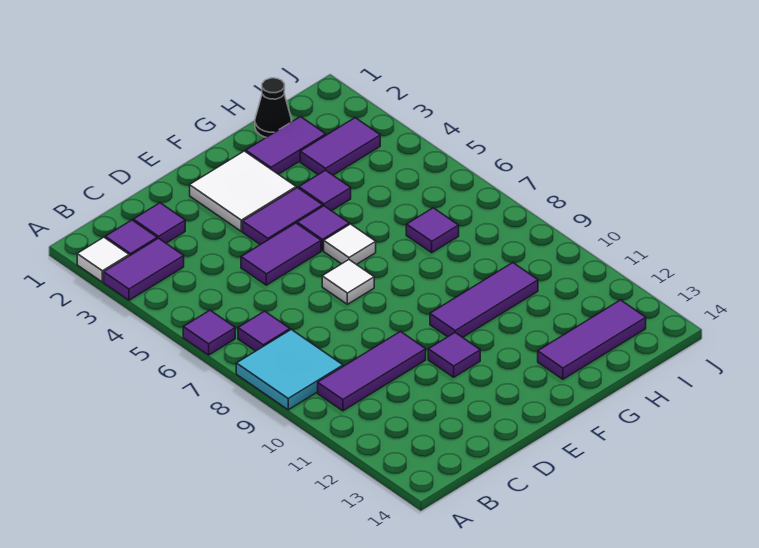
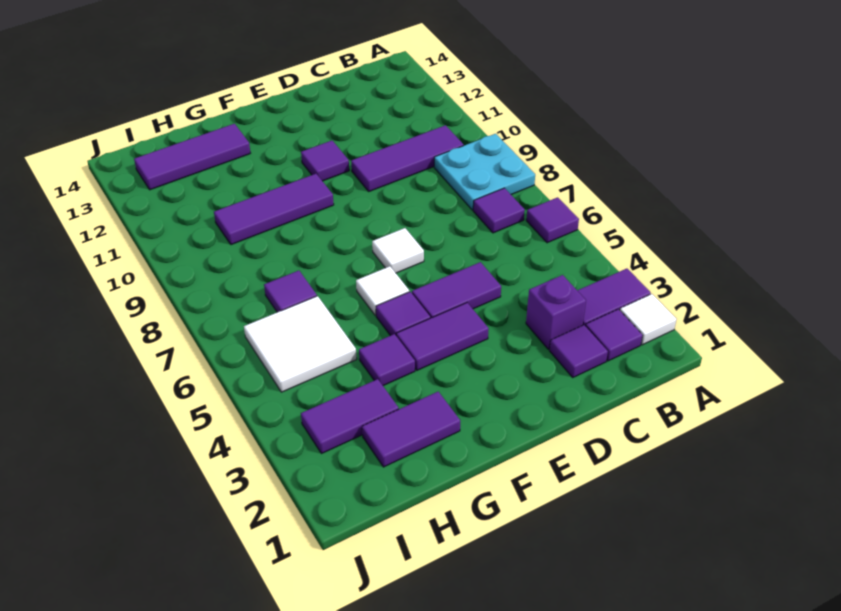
cyan tile A8:B9 level 1 -> cyan plate A8:B9 level 1
none -> purple brick C3 level 1
white tile E2:F3 level 1 -> white tile H5:I6 level 1
black cone H1 level 1 -> none

